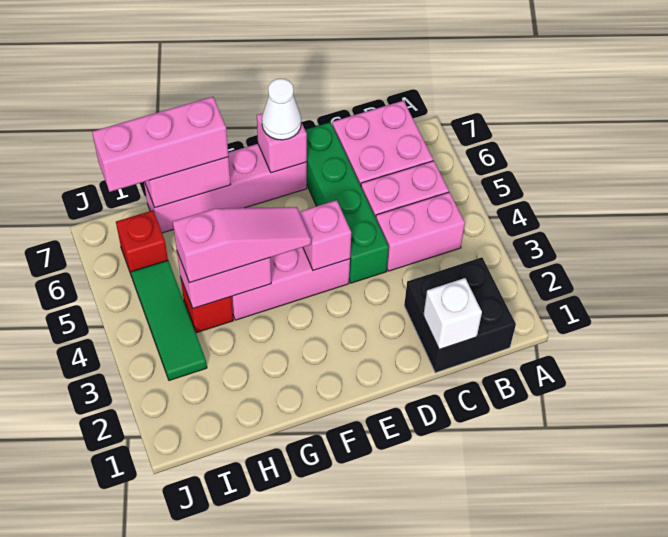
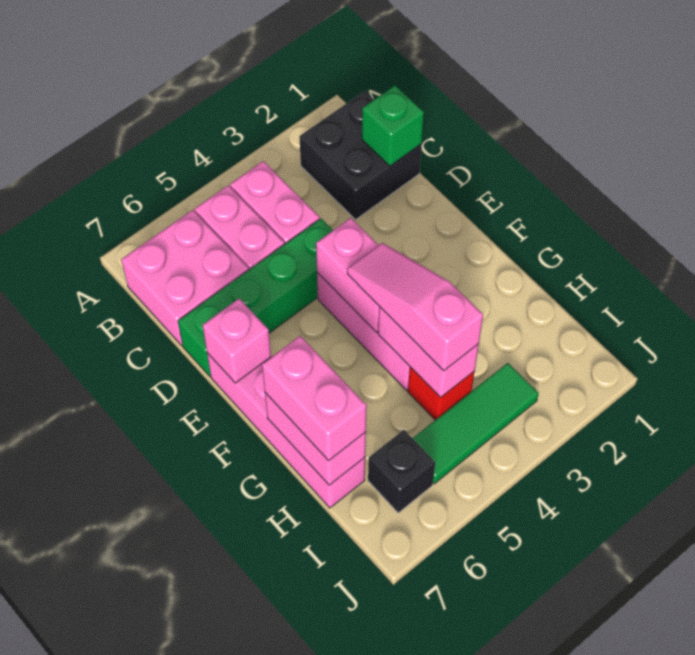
white brick C1 level 2 -> green brick C1 level 2
pink brick E4 level 2 -> pink brick E4:F4 level 2
white cone E7 level 3 -> none
pink brick G7:I7 level 3 -> pink brick G7:H7 level 3
red brick I6 level 1 -> black brick I6 level 1

